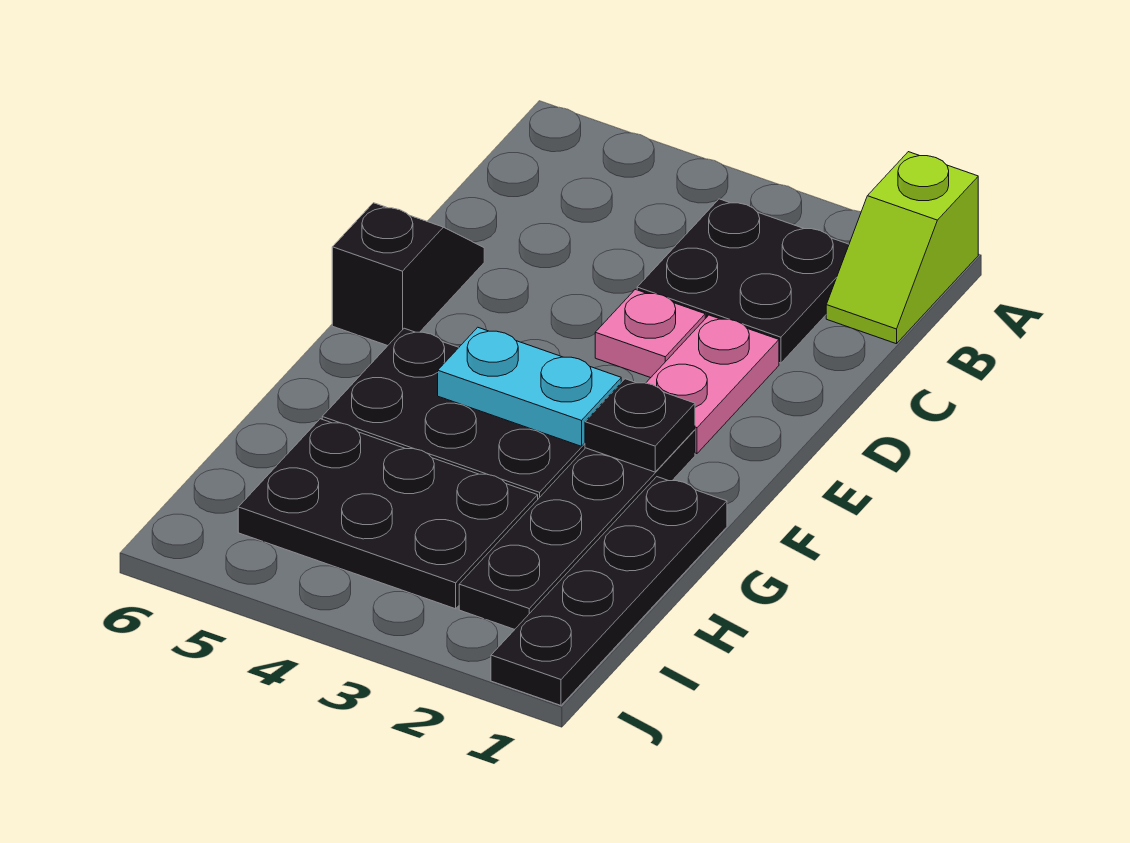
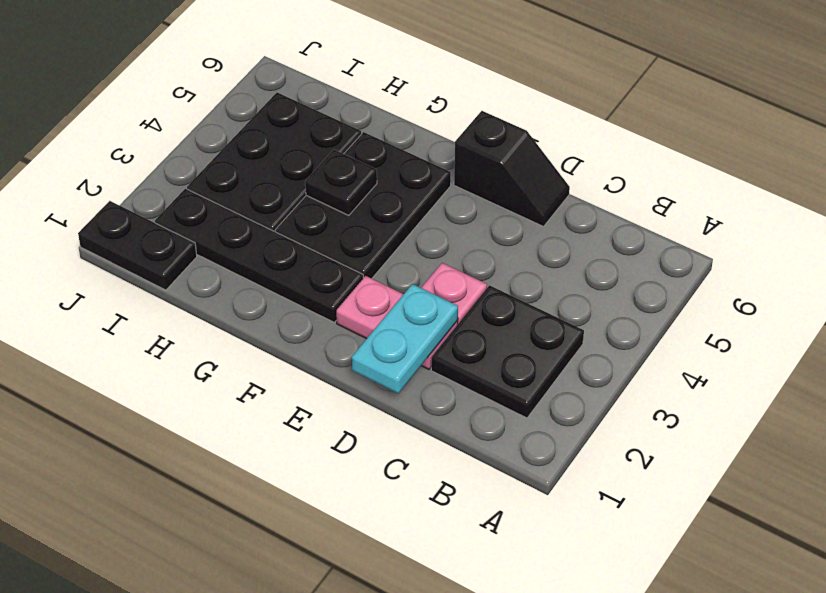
lime slope A1:B1 level 1 top A -> none
black plate F2 level 2 -> black plate G4 level 2
cyan plate F3:F4 level 2 -> cyan plate D1:D2 level 2
black plate G1:J1 level 1 -> black plate I1:J1 level 1

